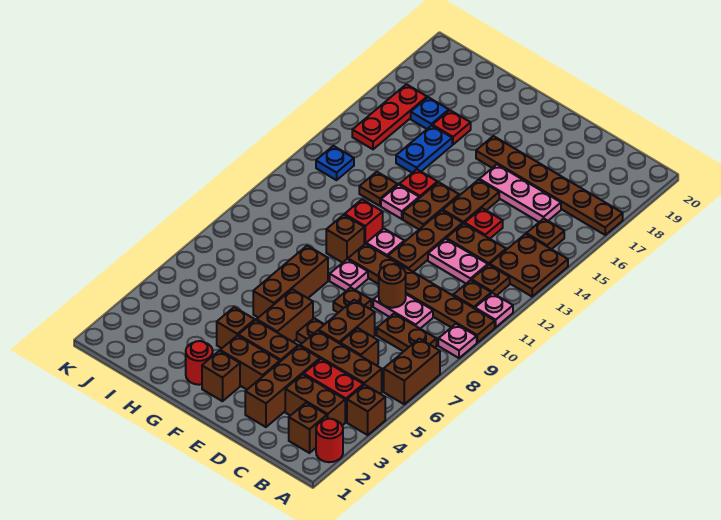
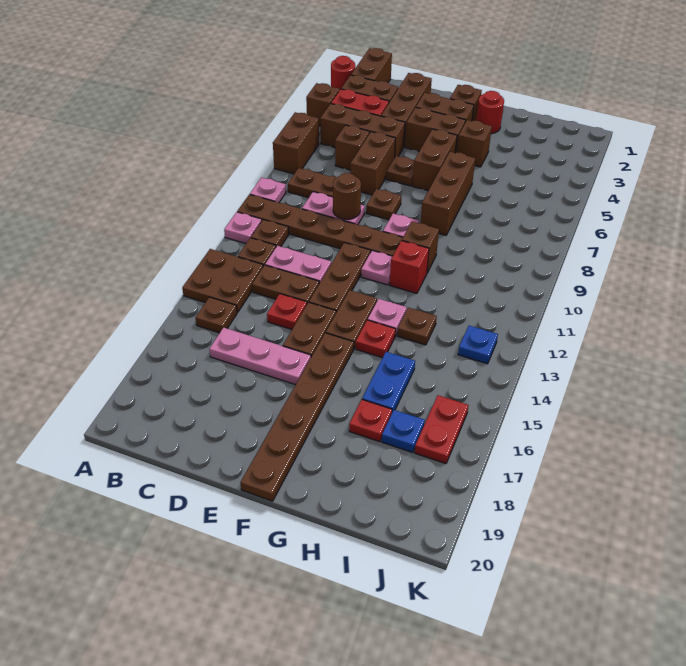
brown plate A17:F17 level 1 -> brown plate F15:F20 level 1
brown brick B2 level 1 -> brown brick B1:B2 level 1
red plate J15:J17 level 1 -> red plate J16:J17 level 1

